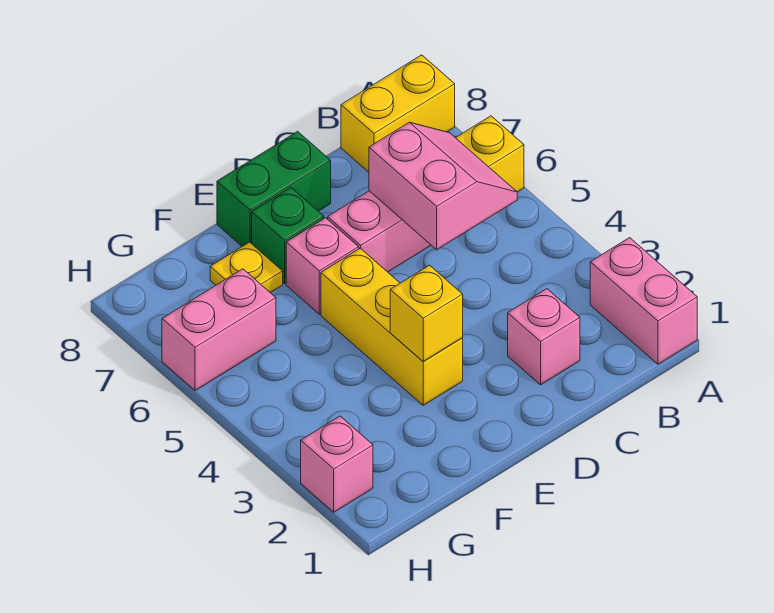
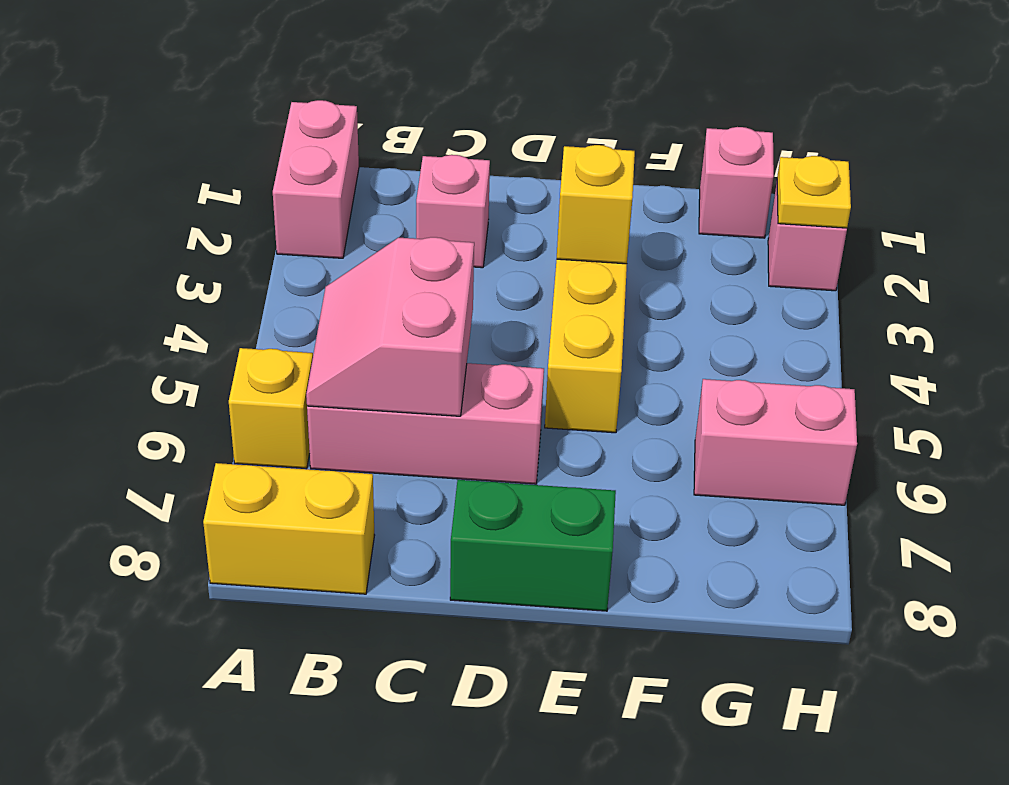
pink brick E6 level 1 -> pink brick G1 level 1
green brick E7 level 1 -> none
yellow plate F7 level 1 -> yellow plate H2 level 2

